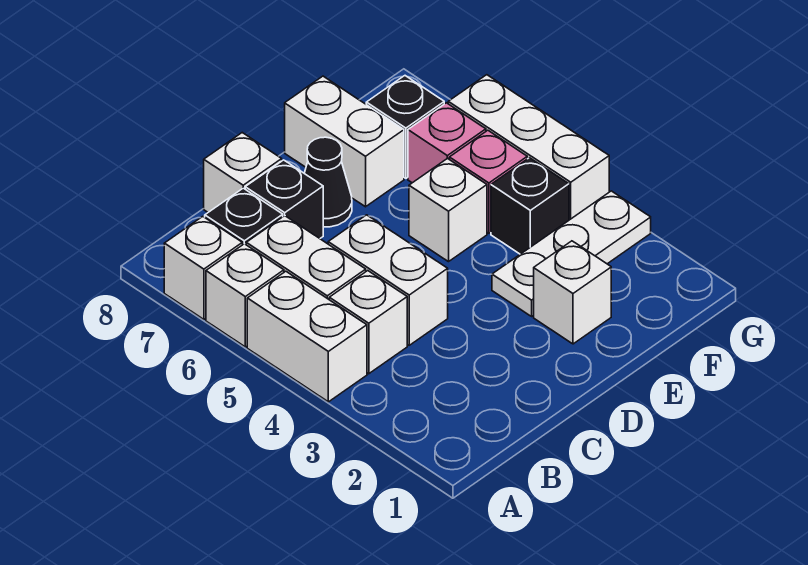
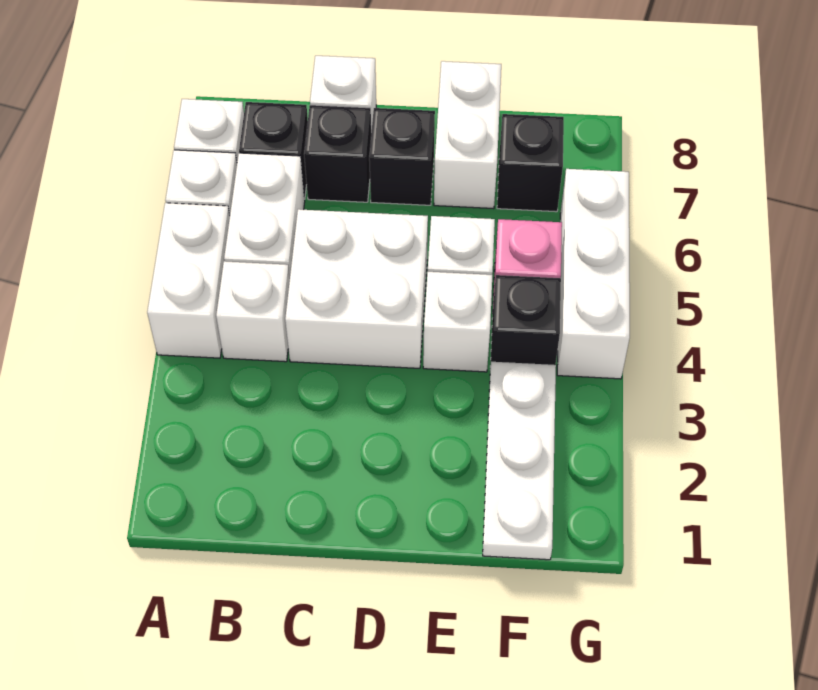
white brick C4:C5 level 1 -> white brick C4:D5 level 1
black cone D7 level 1 -> black brick D7 level 1
white brick E2 level 1 -> white brick E4 level 1
white plate E3:G3 level 1 -> white plate F1:F3 level 1
pink brick F6 level 1 -> none

